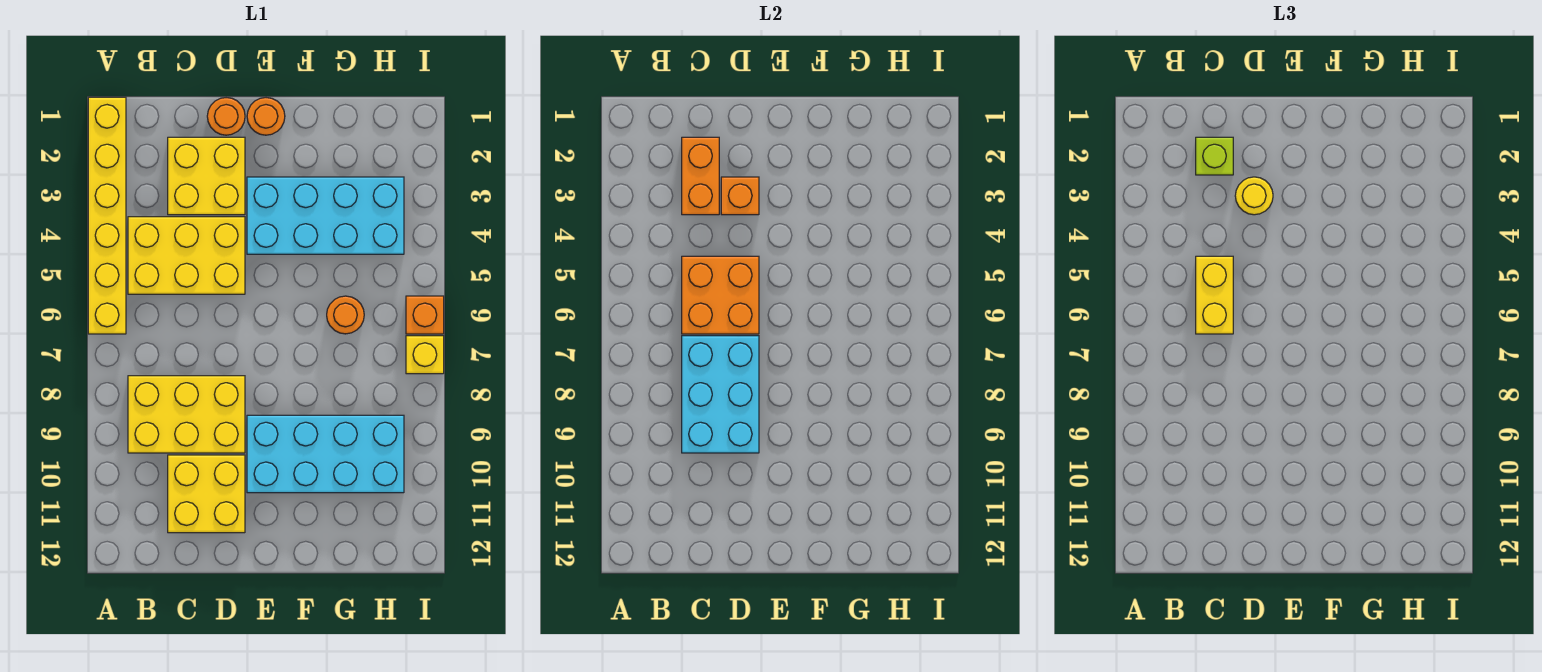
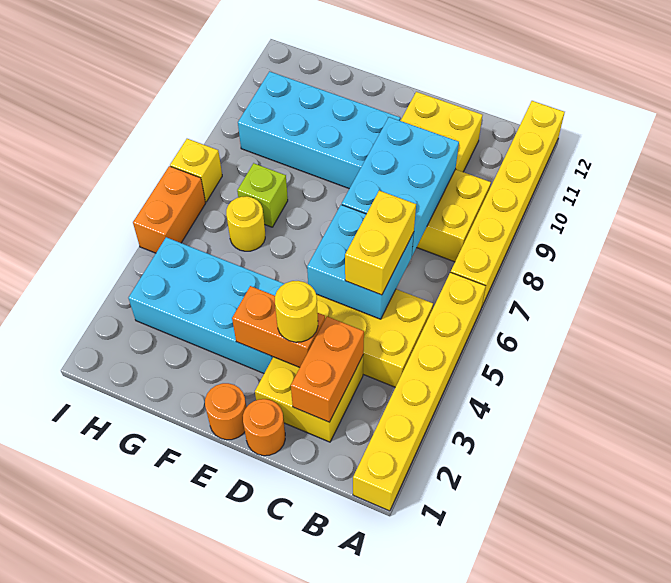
none -> yellow brick A7:A12 level 1
lime brick C2 level 3 -> lime brick G7 level 1
orange brick C5:D6 level 2 -> cyan brick C5:D6 level 2
orange brick D3 level 2 -> orange brick D3:E3 level 2
orange round brick G6 level 1 -> yellow round brick G6 level 1
orange brick I6 level 1 -> orange brick I5:I6 level 1

